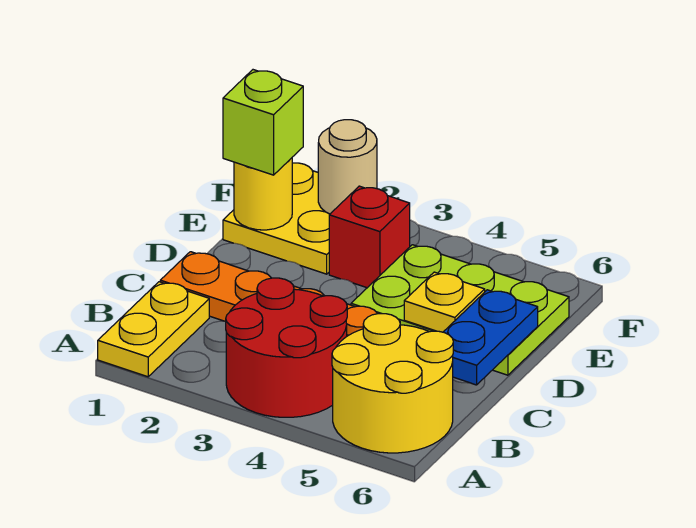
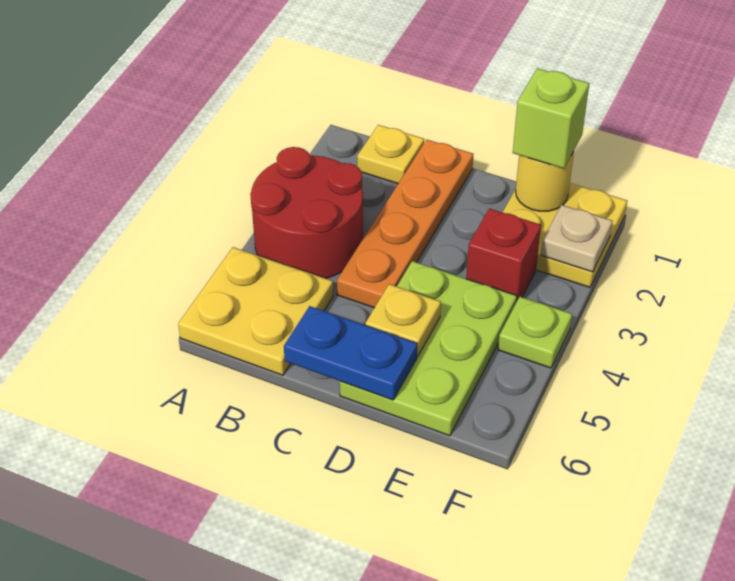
yellow plate A1:B1 level 1 -> yellow plate B1 level 1
yellow round brick A5:B6 level 1 -> yellow plate A5:B6 level 1
tan round brick F2 level 2 -> tan plate F2 level 2
none -> lime plate F4 level 1

